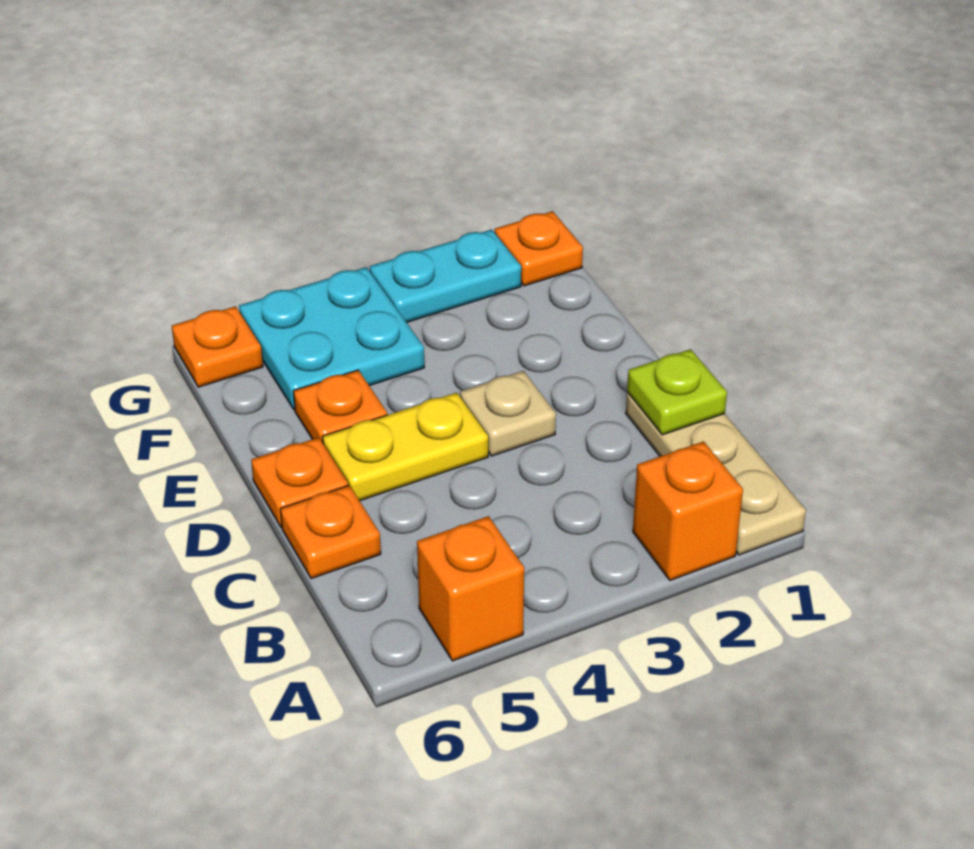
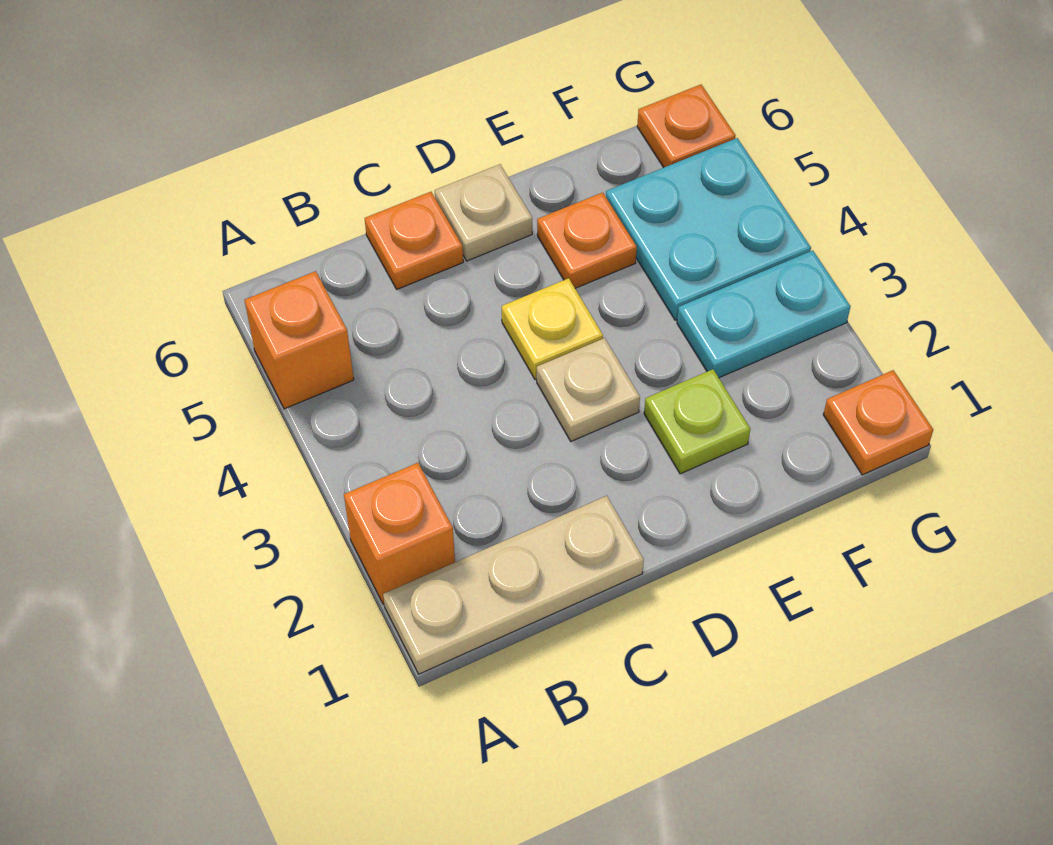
lime plate C1 level 2 -> lime plate E2 level 1
yellow plate D4:D5 level 1 -> yellow plate D4 level 1
orange plate D6 level 1 -> tan plate D6 level 1
cyan plate G2:G3 level 1 -> cyan plate F3:G3 level 1

